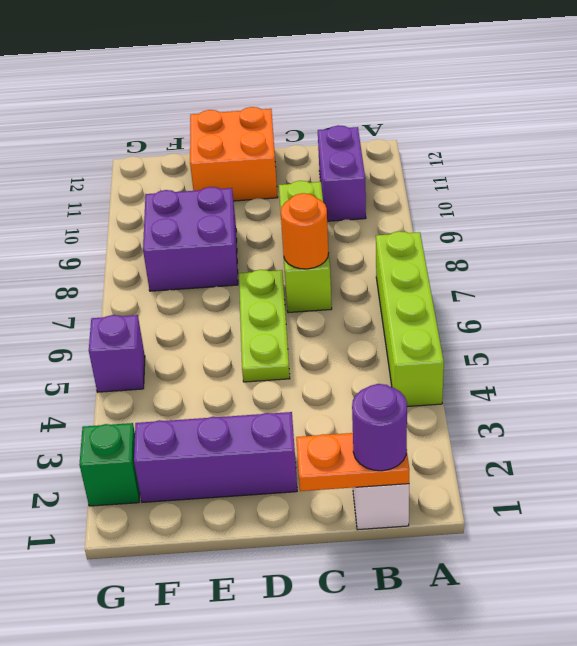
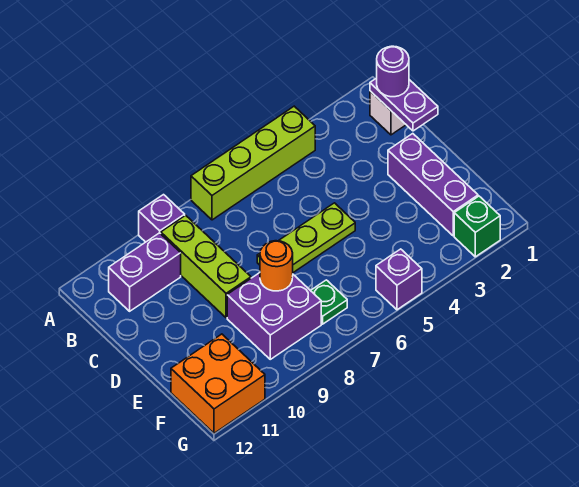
none -> purple brick A9 level 1
orange plate B1:C1 level 2 -> purple plate B1:C1 level 2
lime brick C7:C9 level 1 -> lime brick B9:D9 level 1
orange round brick C7 level 2 -> orange round brick E8 level 2
orange brick D11:E12 level 1 -> orange brick F11:G12 level 1
none -> green plate F7 level 1

